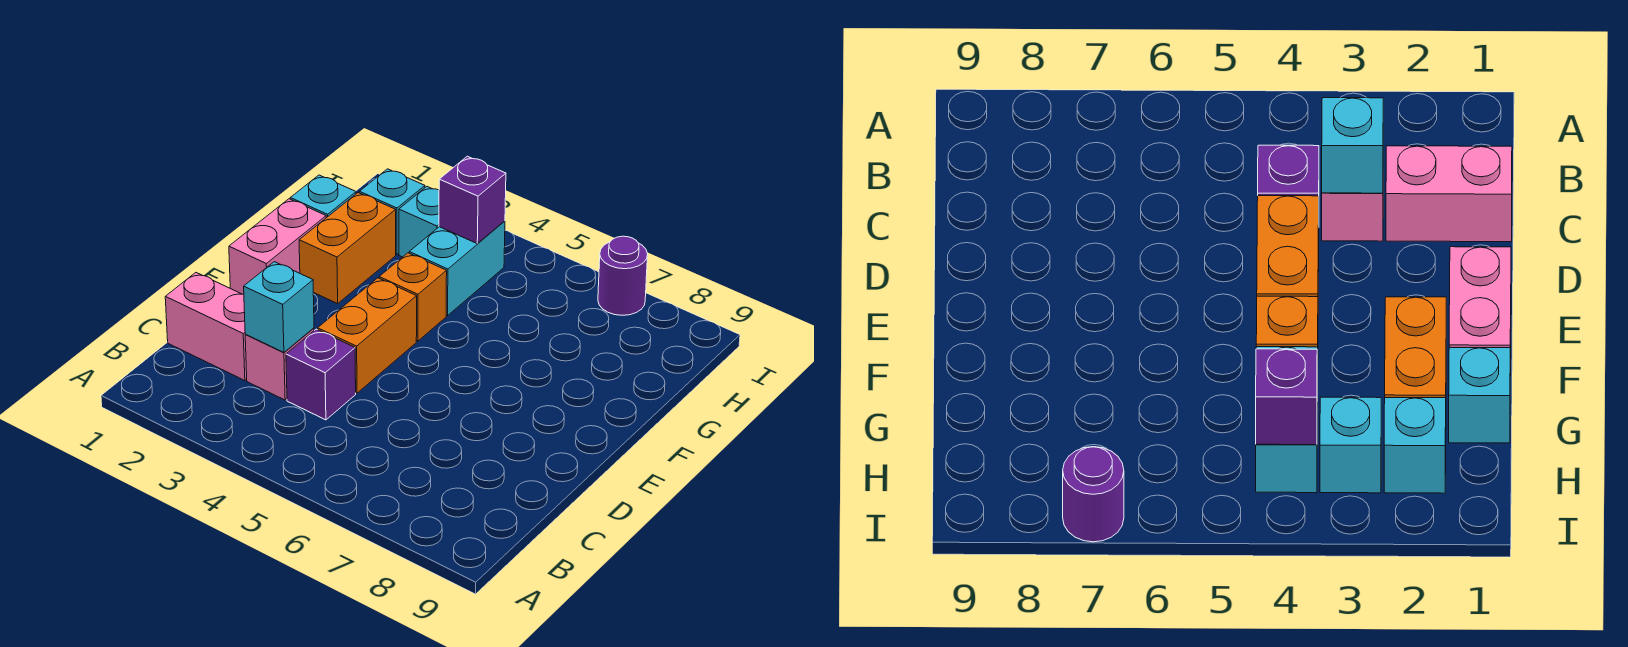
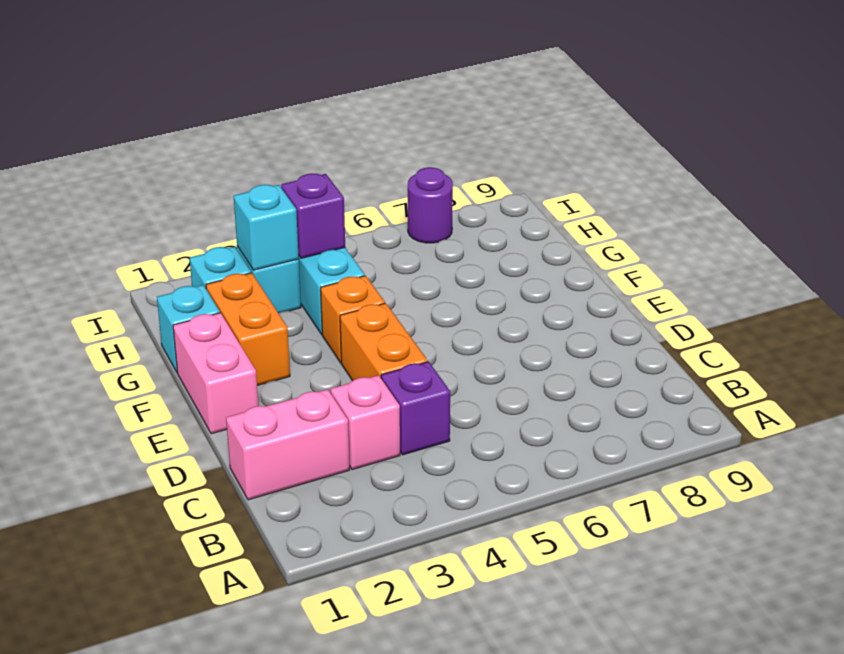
cyan brick C3 level 2 -> cyan brick H3 level 2

